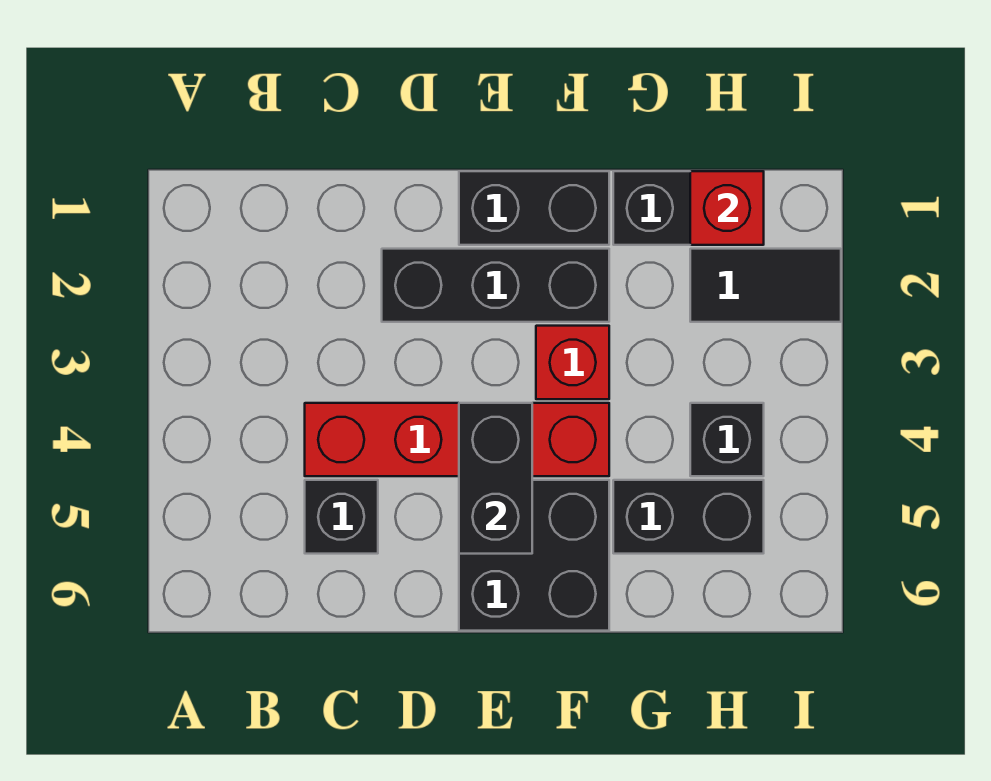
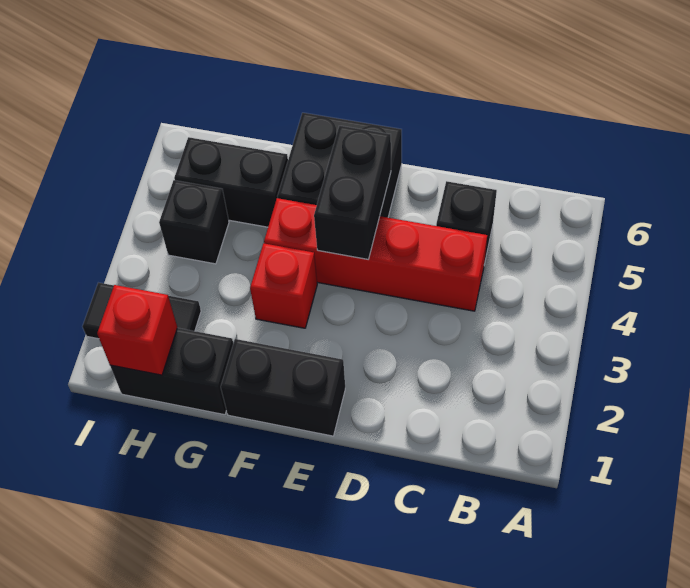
black brick D2:F2 level 1 -> none

